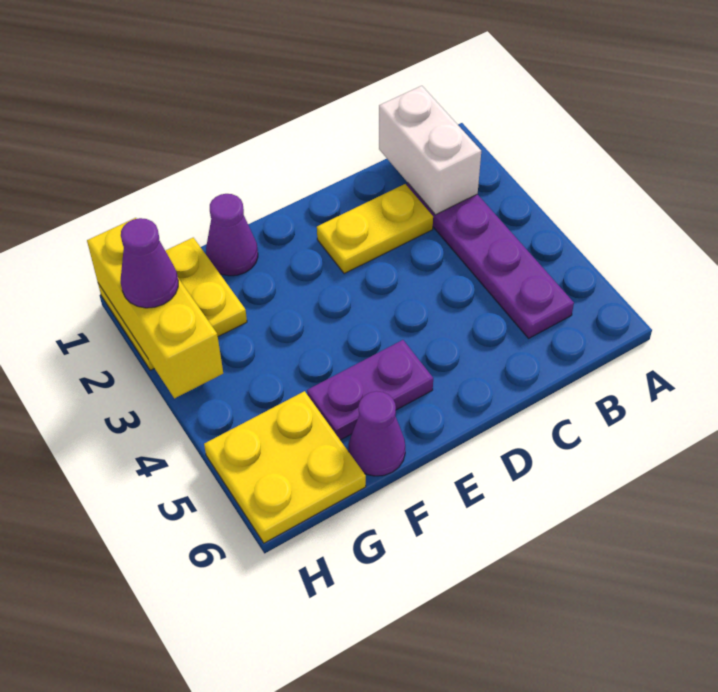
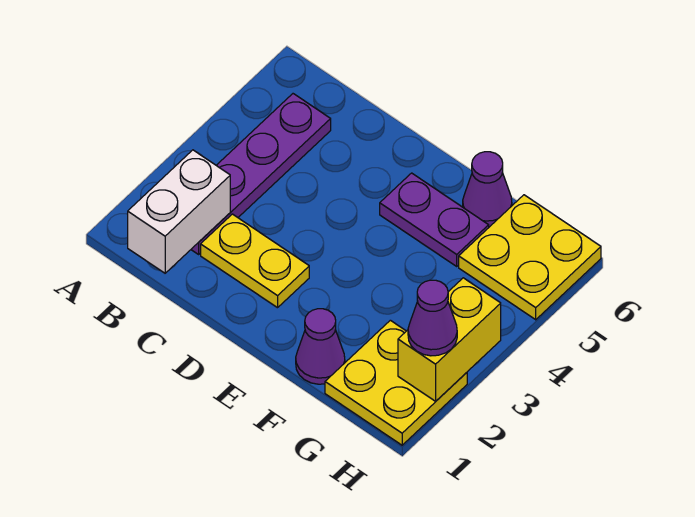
yellow brick H1:H3 level 2 -> yellow brick H2:H3 level 2

